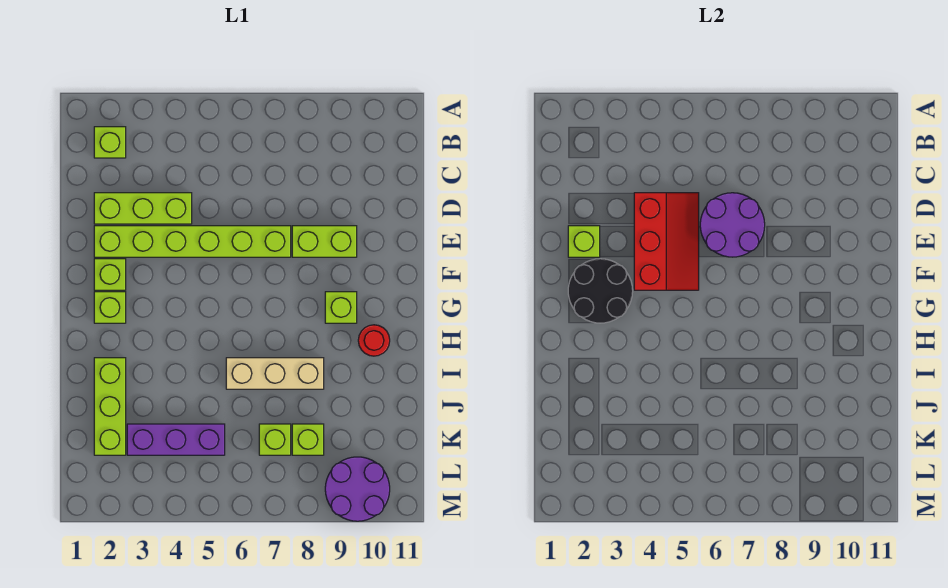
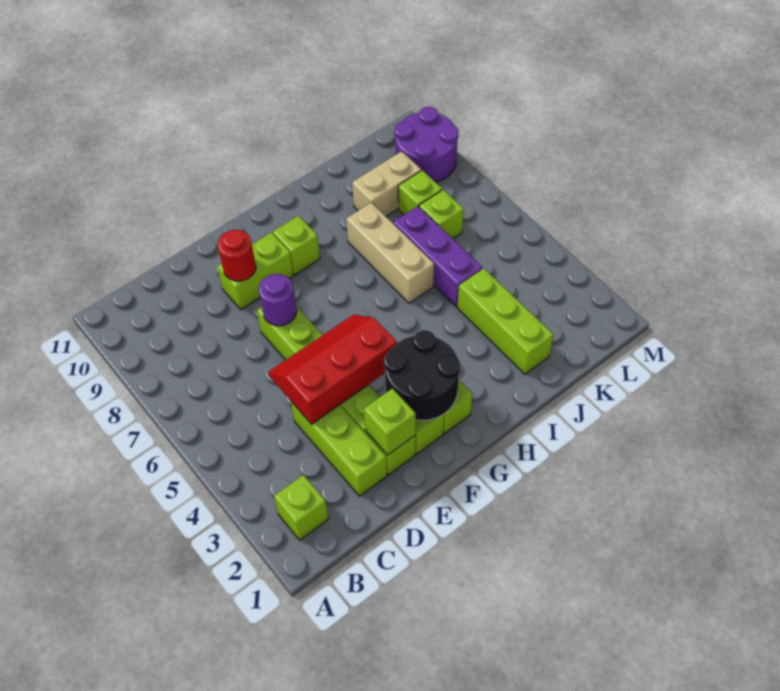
purple round brick D6:E7 level 2 -> purple round brick E7 level 2
lime brick E8:E9 level 1 -> lime brick E9:F9 level 1
red round brick H10 level 1 -> red round brick E9 level 2
lime brick I2:K2 level 1 -> lime brick J2:J4 level 1
none -> tan brick J9:K9 level 1
purple brick K3:K5 level 1 -> purple brick J5:J7 level 1

